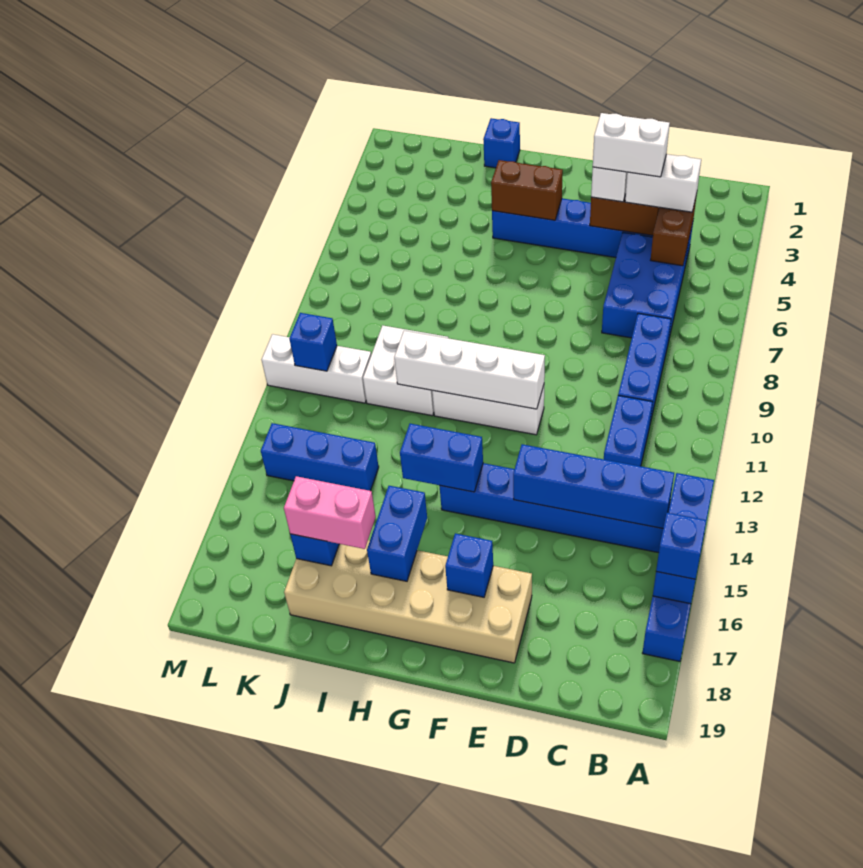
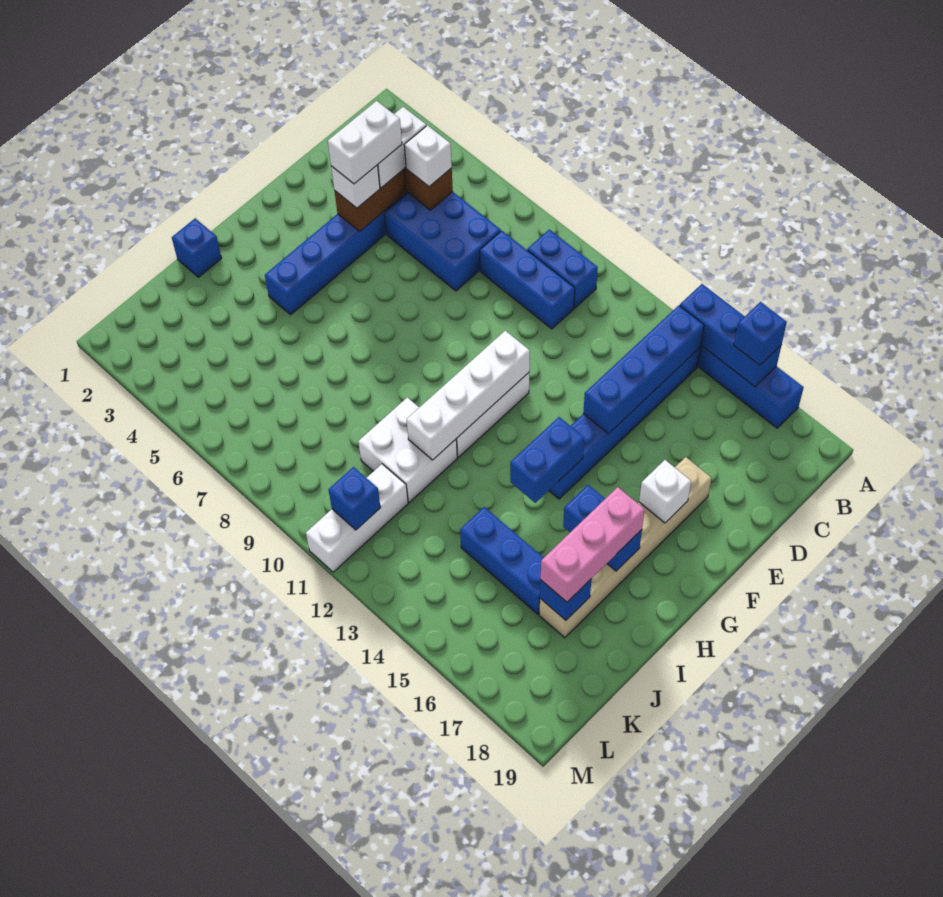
none -> white brick C5 level 3
blue brick C11:C12 level 1 -> blue brick B9:B10 level 1
tan brick E17:J18 level 1 -> tan brick E17:J17 level 1
blue brick F17 level 2 -> white brick F17 level 2
brown brick G4:H4 level 2 -> none
pink brick I17:J17 level 3 -> pink brick H17:J17 level 3
blue brick J14:L14 level 1 -> blue brick J14:J16 level 1

